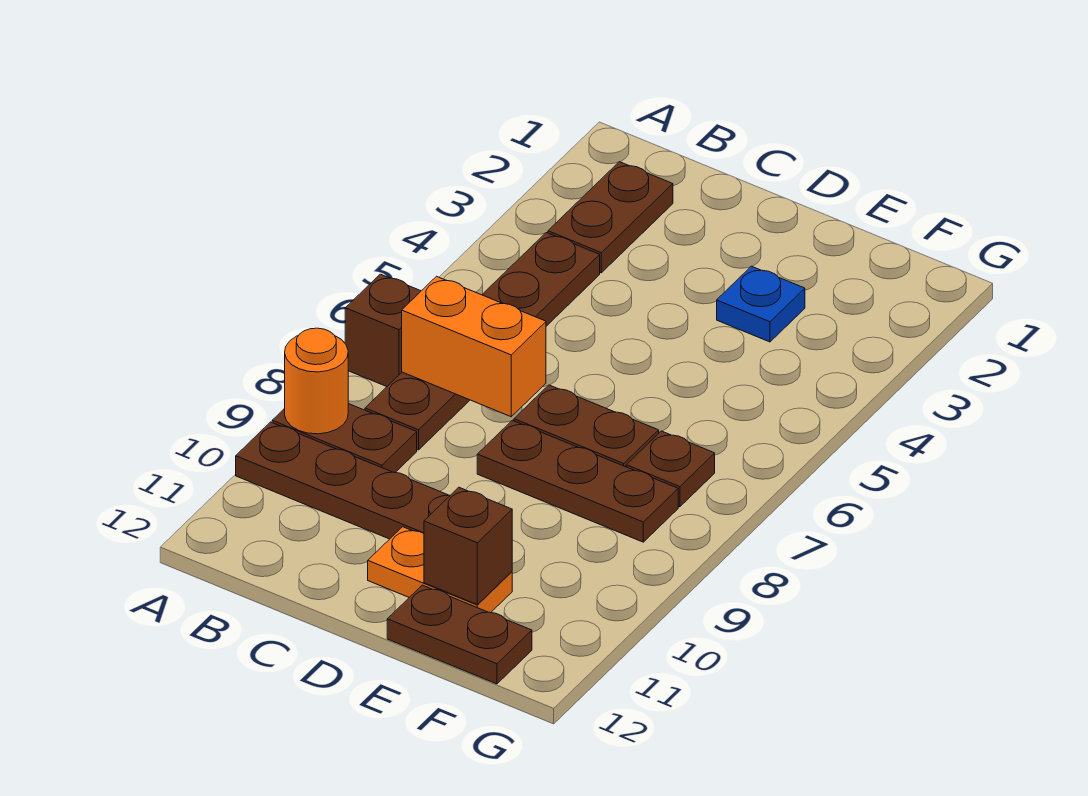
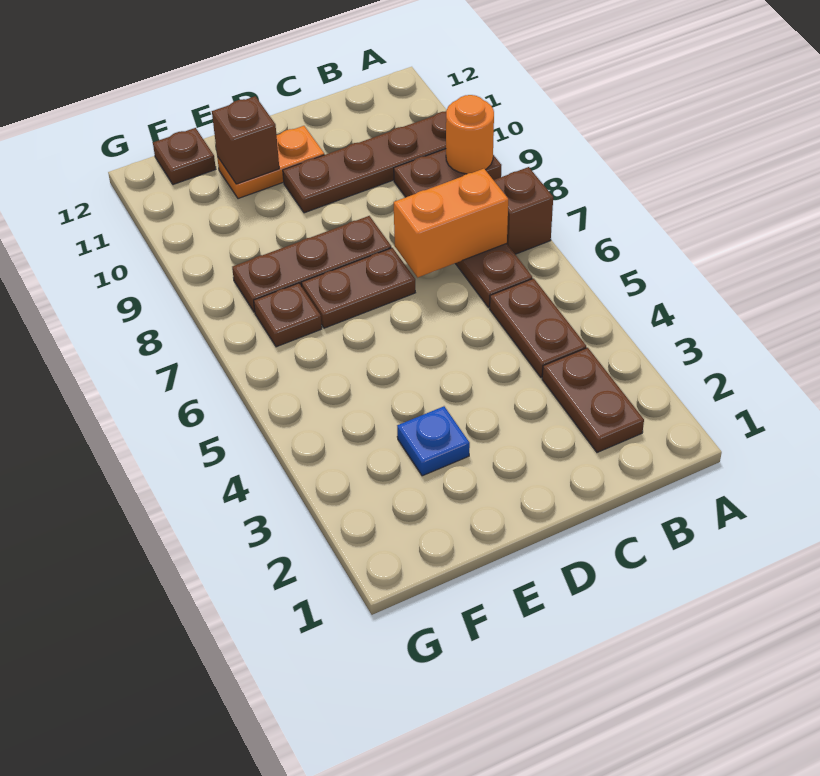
brown plate E12:F12 level 1 -> brown plate F12 level 1

